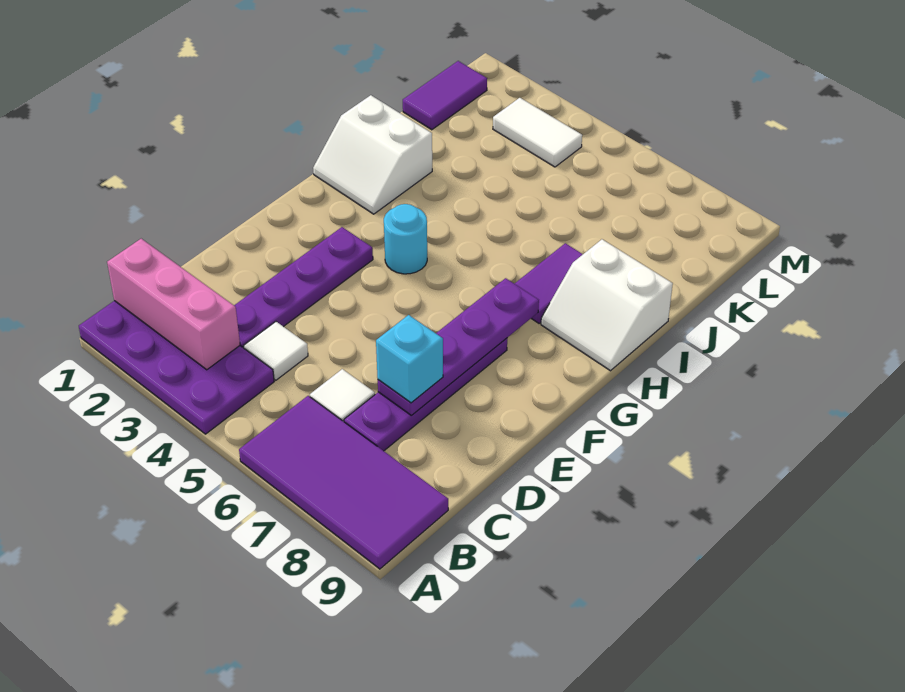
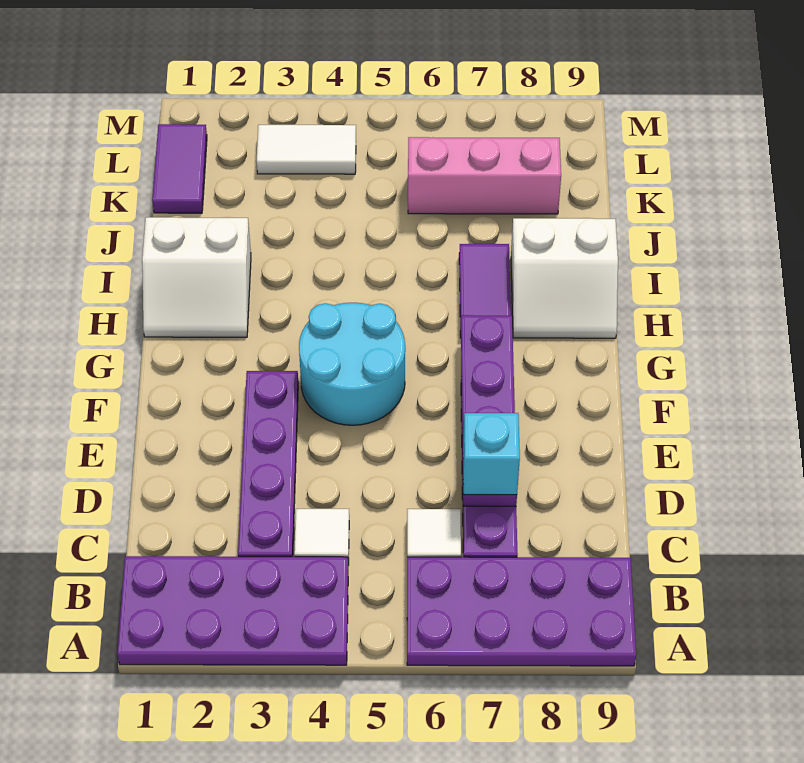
purple tile A6:B9 level 1 -> purple plate A6:B9 level 1
pink brick B1:B3 level 2 -> pink brick K6:K8 level 1
cyan round brick G4 level 1 -> cyan round brick F4:G5 level 1

